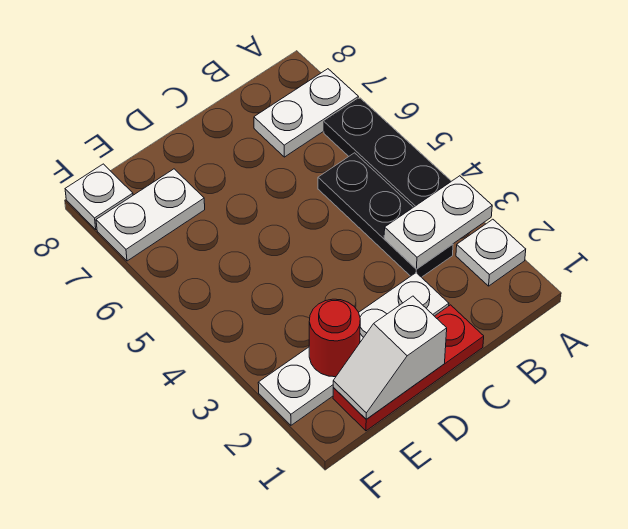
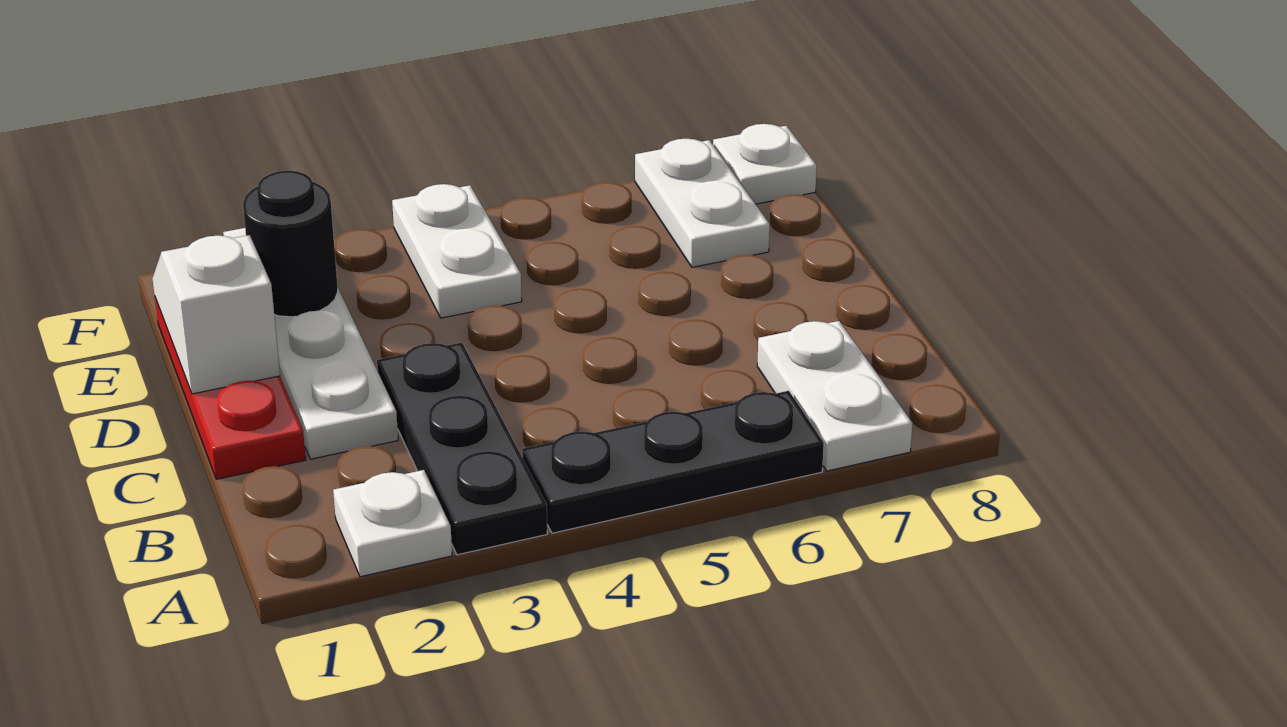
white plate A3:B3 level 2 -> white plate E4:F4 level 1
black plate B3:B5 level 1 -> black plate A3:C3 level 1
red round brick E2 level 2 -> black round brick E2 level 2

